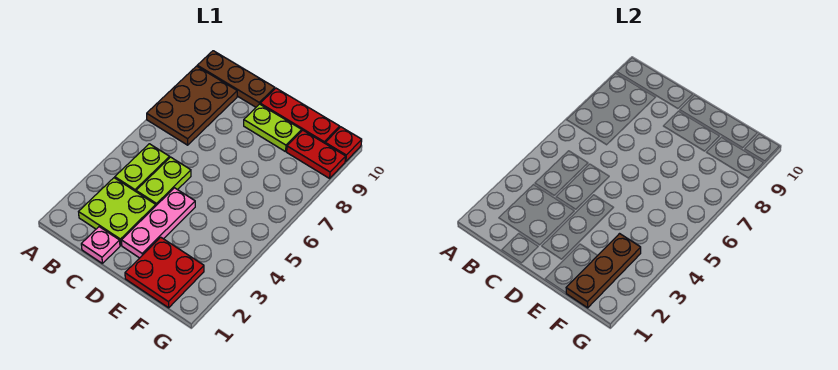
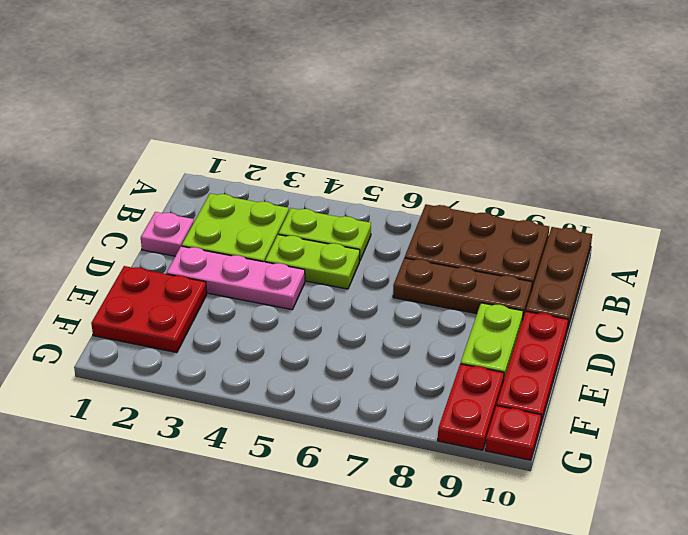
brown plate F1:F3 level 2 -> brown plate C7:C9 level 1

